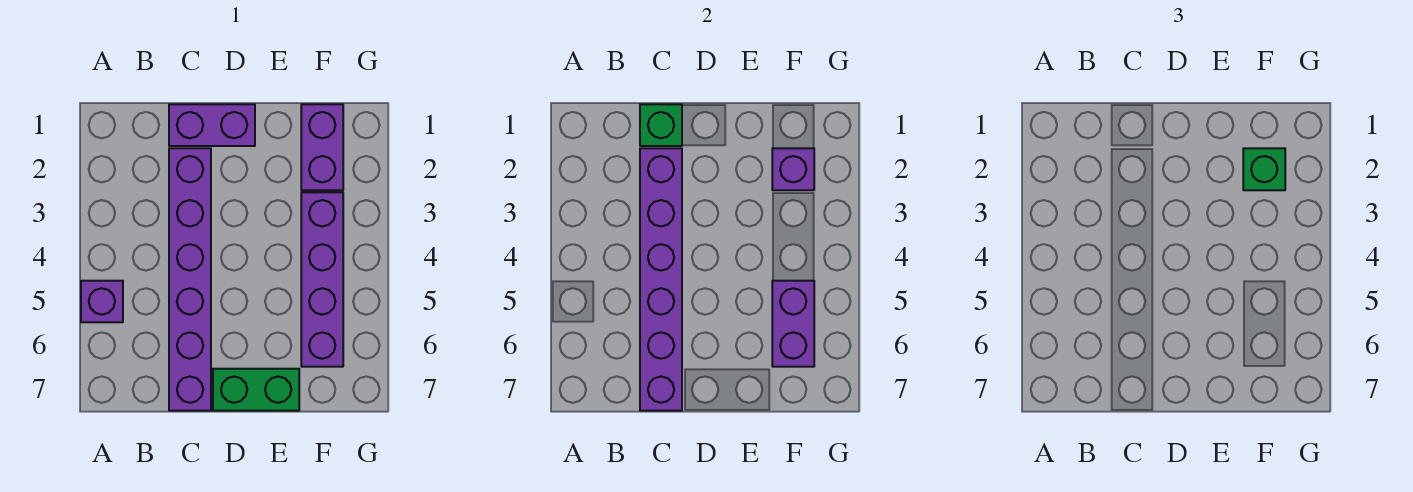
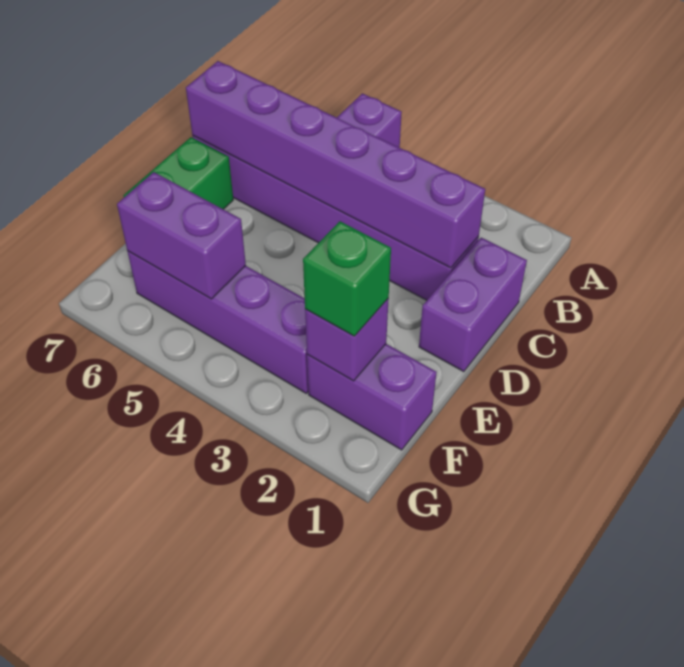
green brick C1 level 2 -> none

